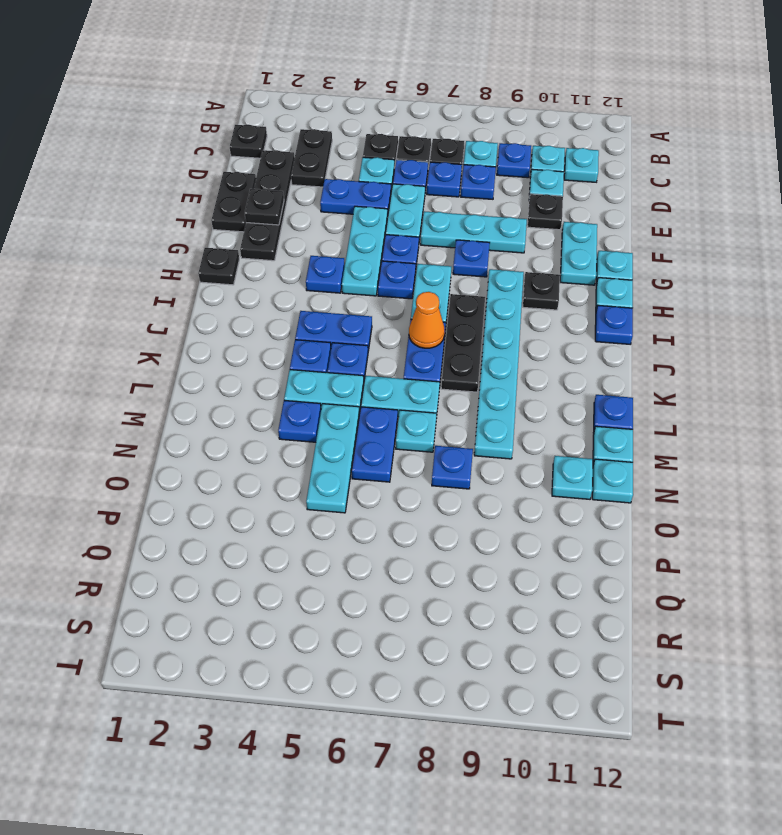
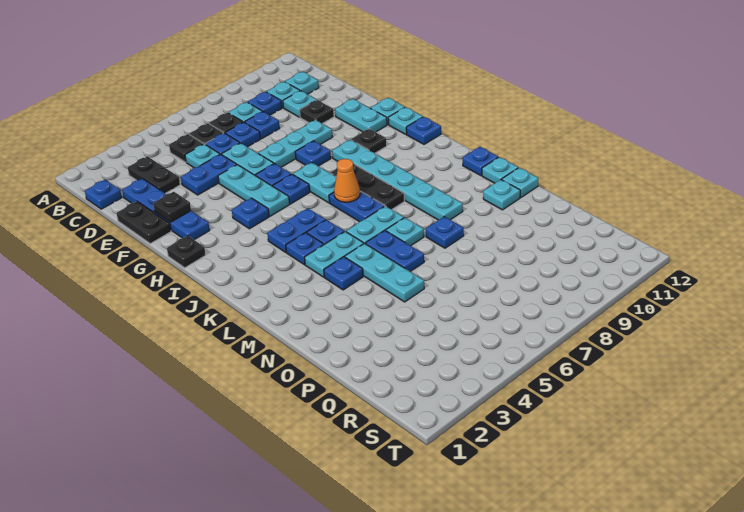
black plate C1 level 1 -> blue plate C1 level 1
black plate D2:G2 level 1 -> blue plate D2:G2 level 1

